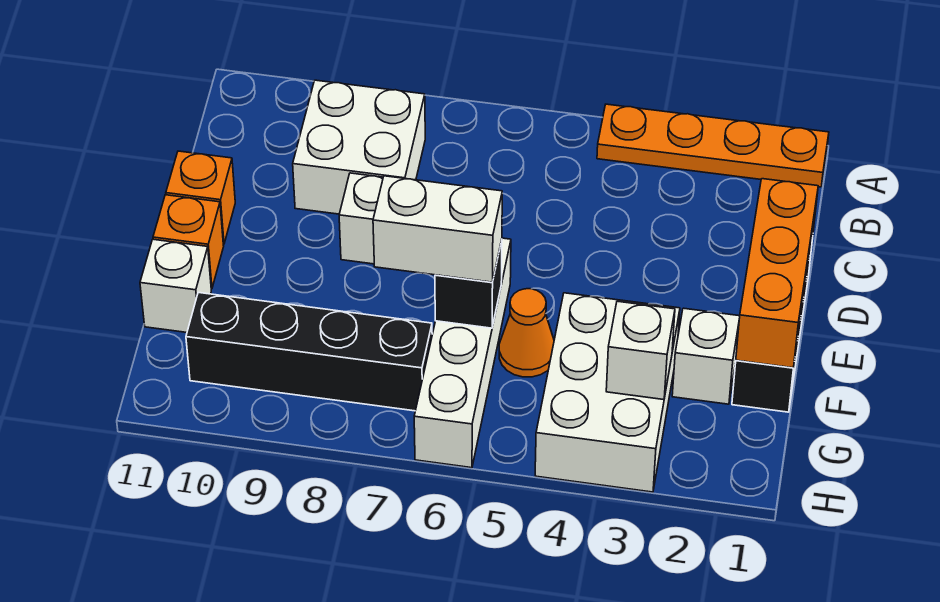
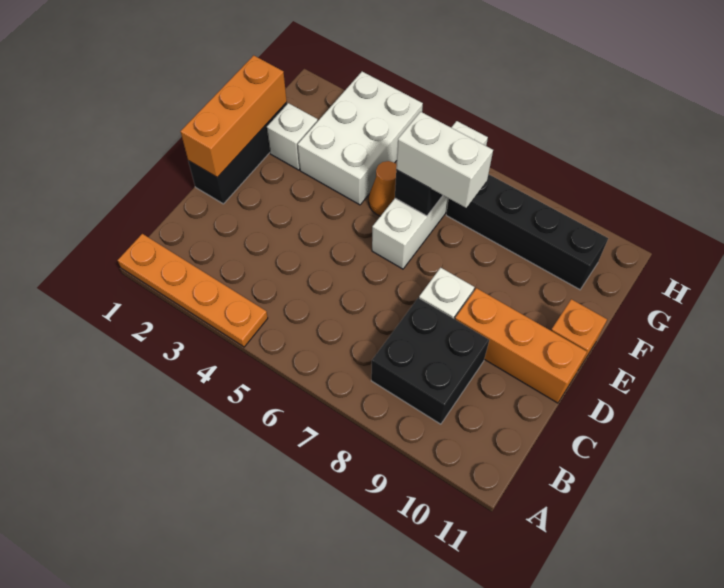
white brick B8:C9 level 1 -> black brick B8:C9 level 1
orange brick D11 level 1 -> orange brick D9:D11 level 1
white brick F11 level 1 -> none
white brick G3 level 2 -> none

